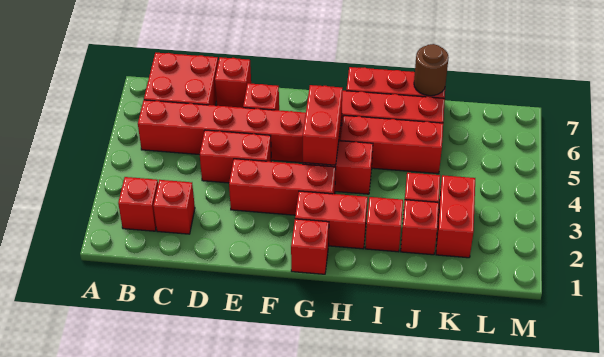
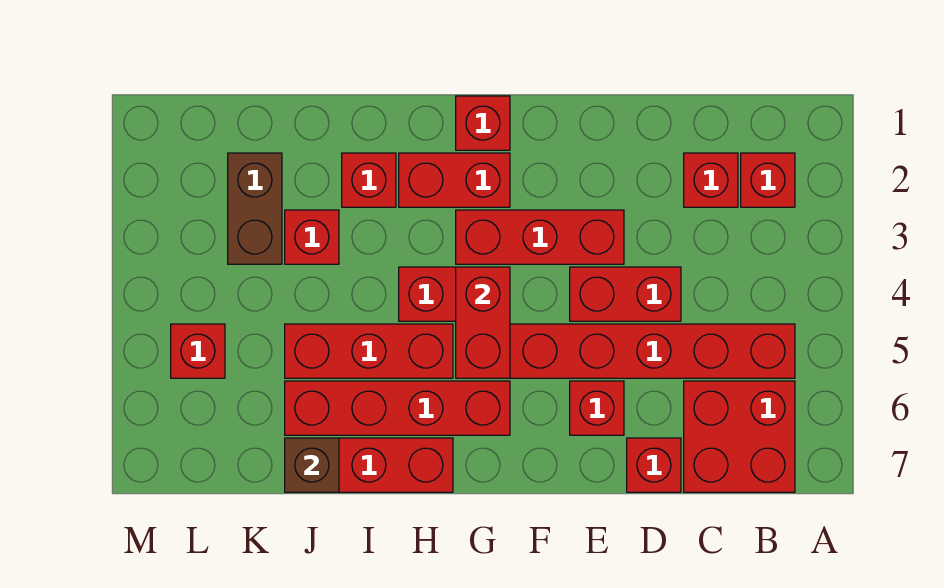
red brick J2 level 1 -> red brick L5 level 1
brown round brick J7 level 2 -> brown brick J7 level 2
red brick K2:K3 level 1 -> brown brick K2:K3 level 1

